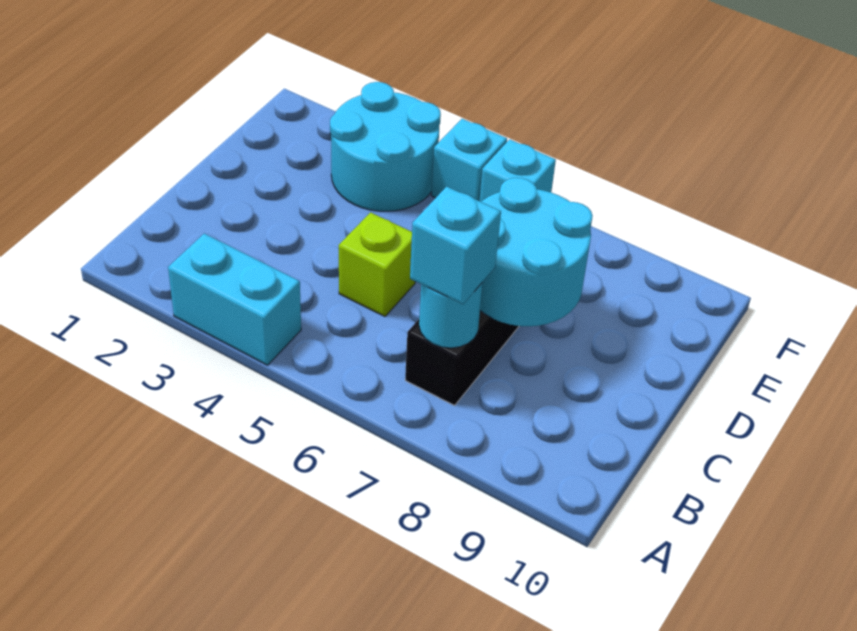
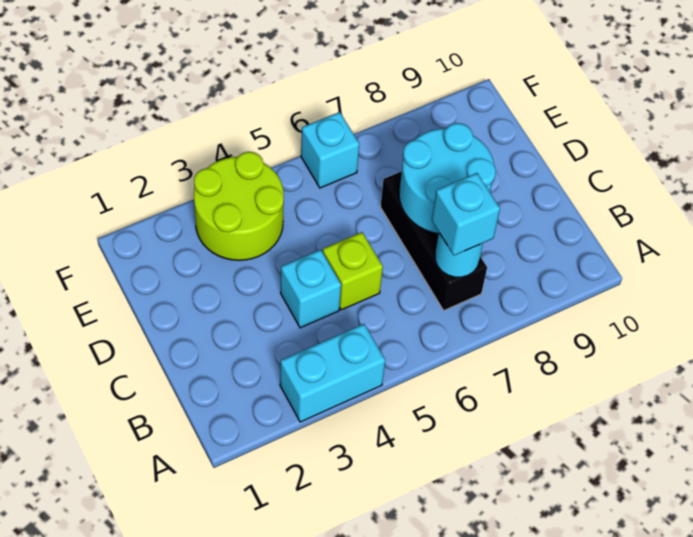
cyan round brick E3:F4 level 1 -> lime round brick E3:F4 level 1
cyan brick F5 level 1 -> cyan brick C4 level 1

